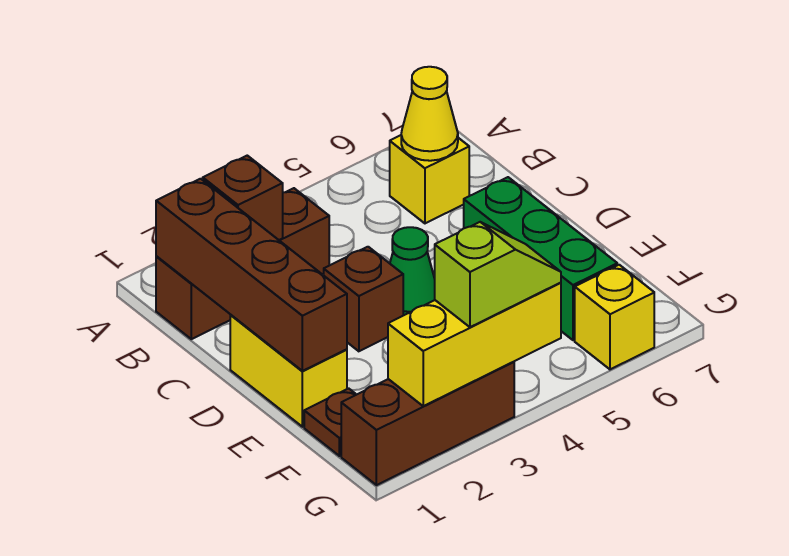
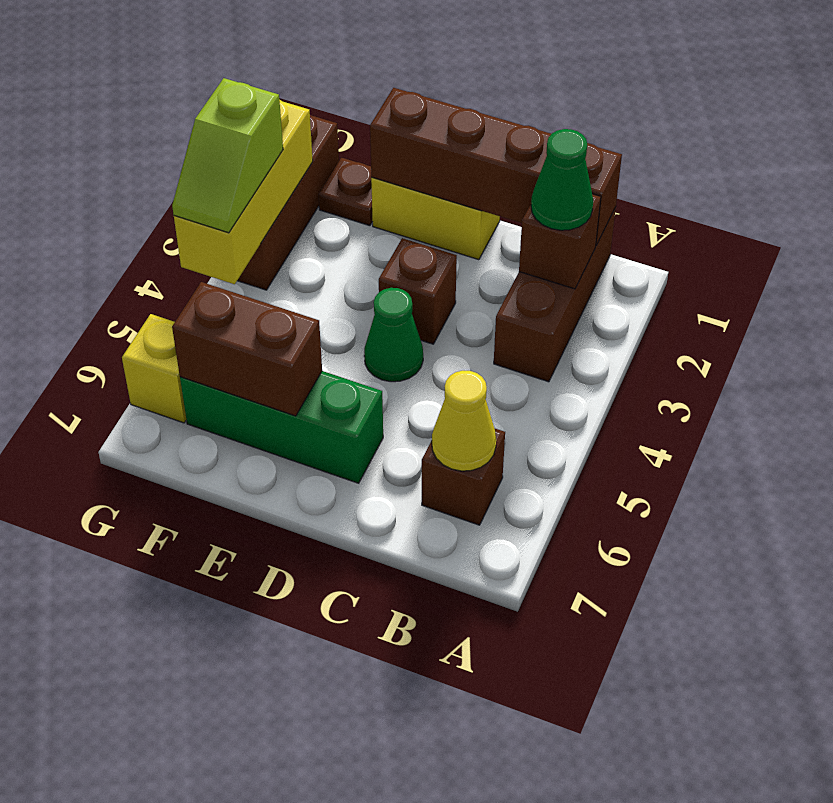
none -> green cone B2 level 3
yellow brick B6 level 1 -> brown brick B6 level 1
none -> brown brick E6:F6 level 2

